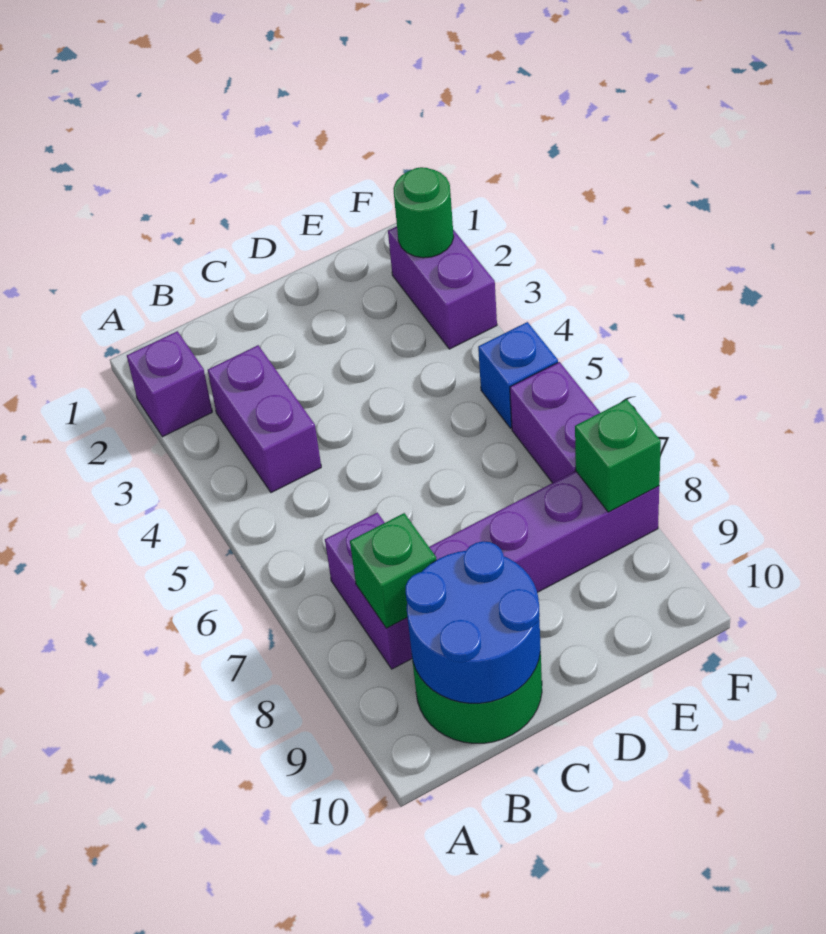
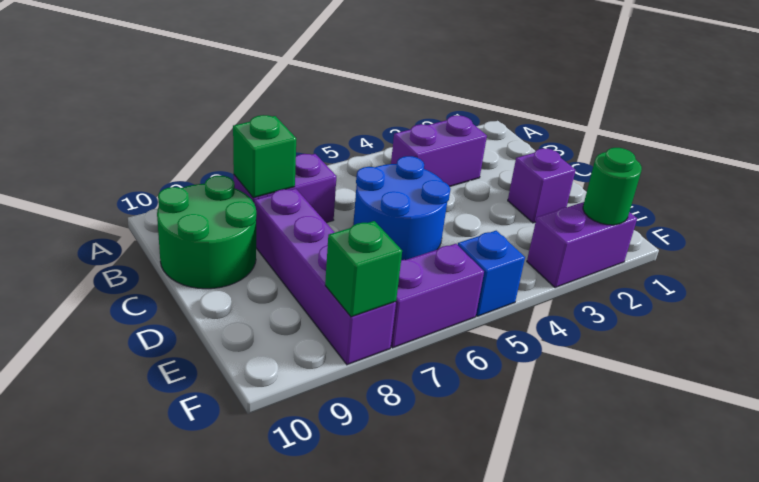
purple brick A2 level 1 -> purple brick D2 level 1
blue round brick B9:C10 level 2 -> blue round brick C5:D6 level 1

